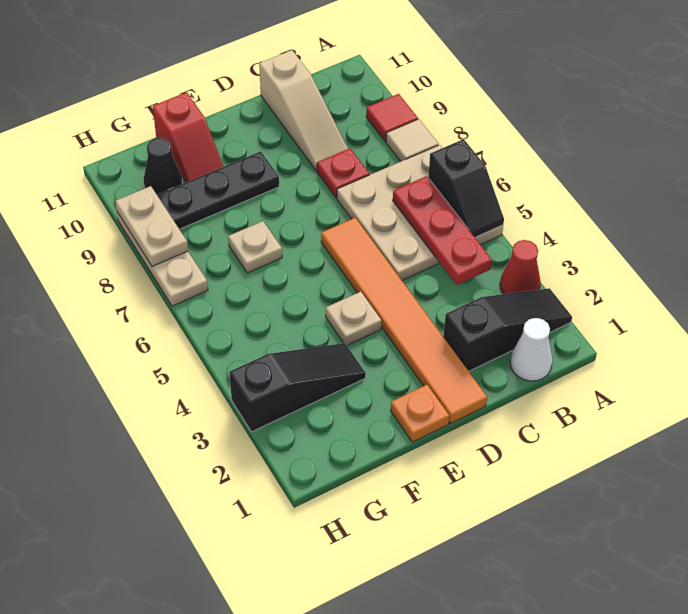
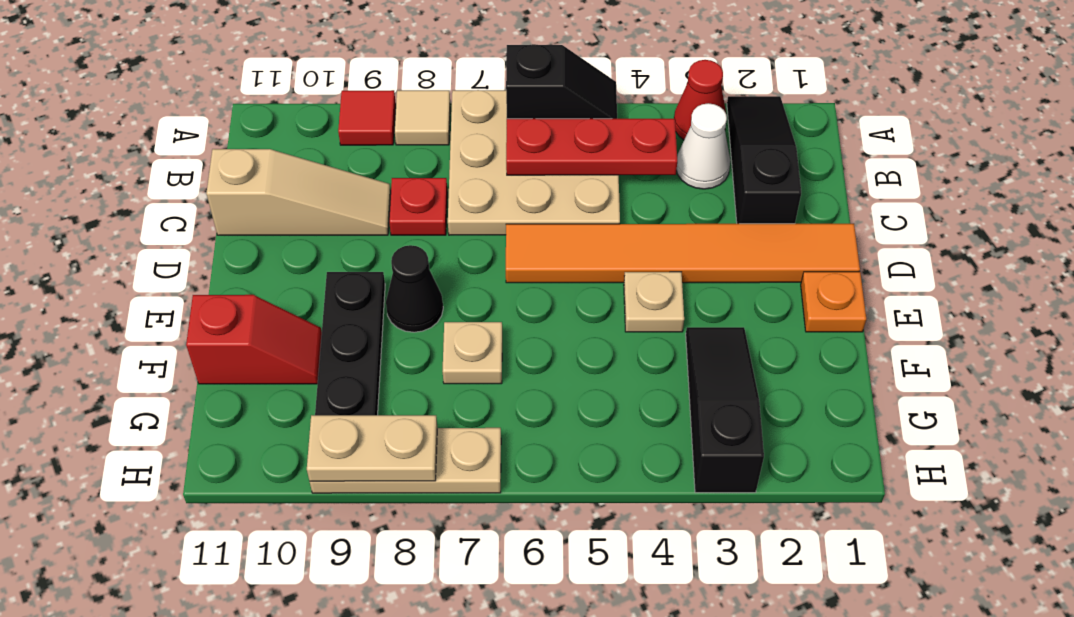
white cone B1 level 1 -> white cone B3 level 1
black cone G10 level 1 -> black cone E8 level 1

